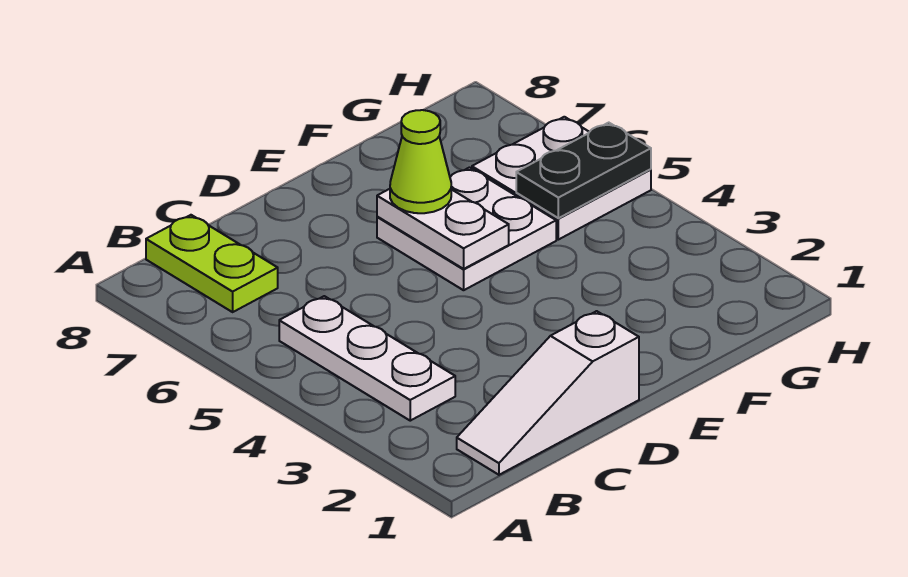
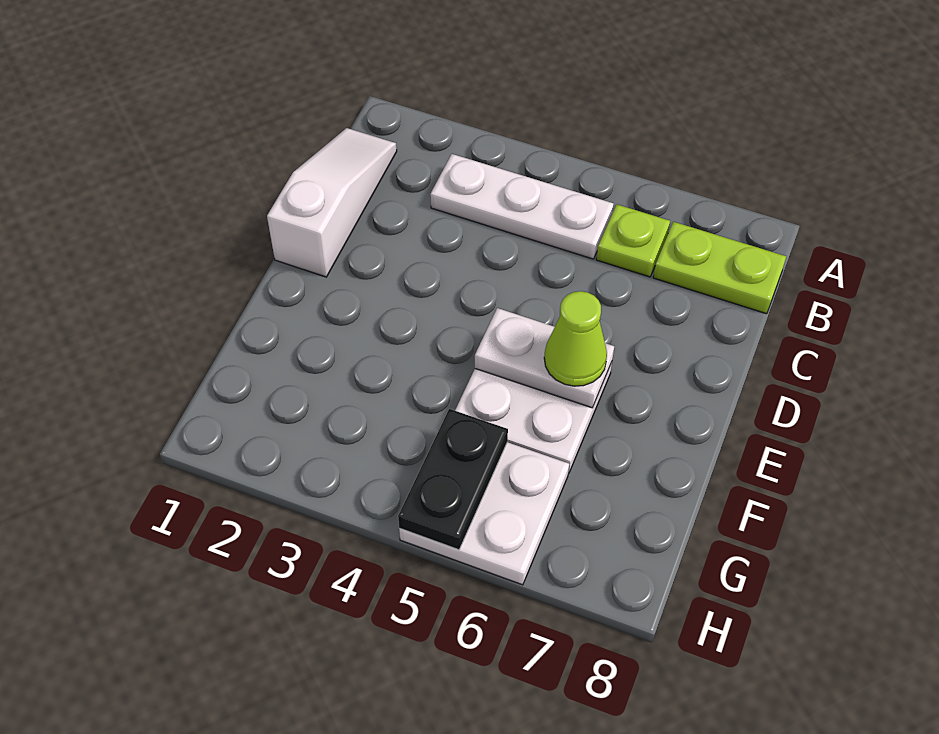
none -> lime plate B6 level 1

